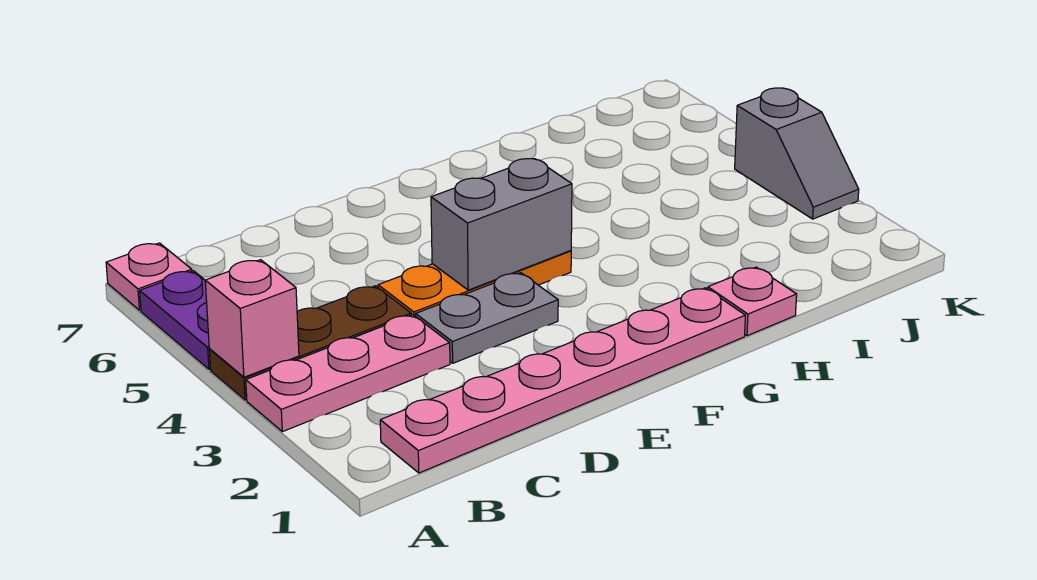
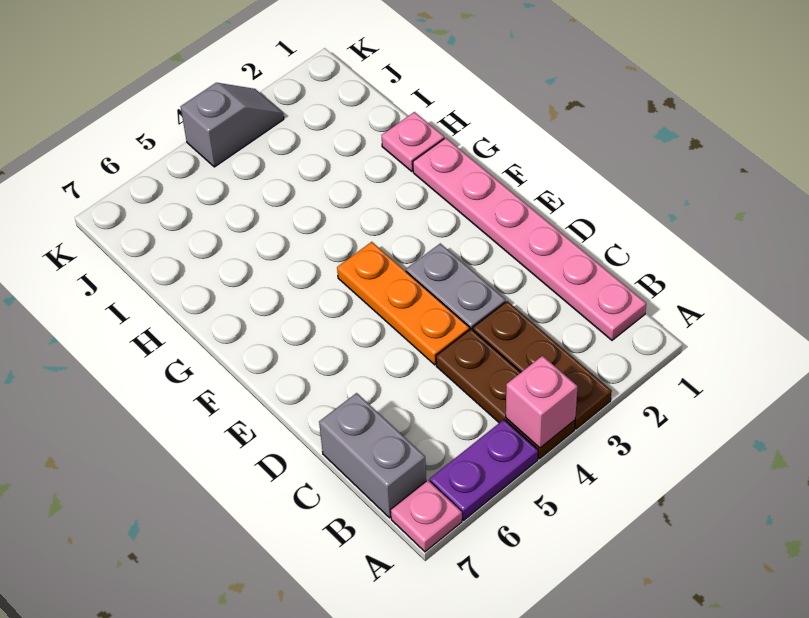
pink plate A3:C3 level 1 -> brown plate A3:C3 level 1
grey brick E4:F4 level 2 -> grey brick B7:C7 level 1

